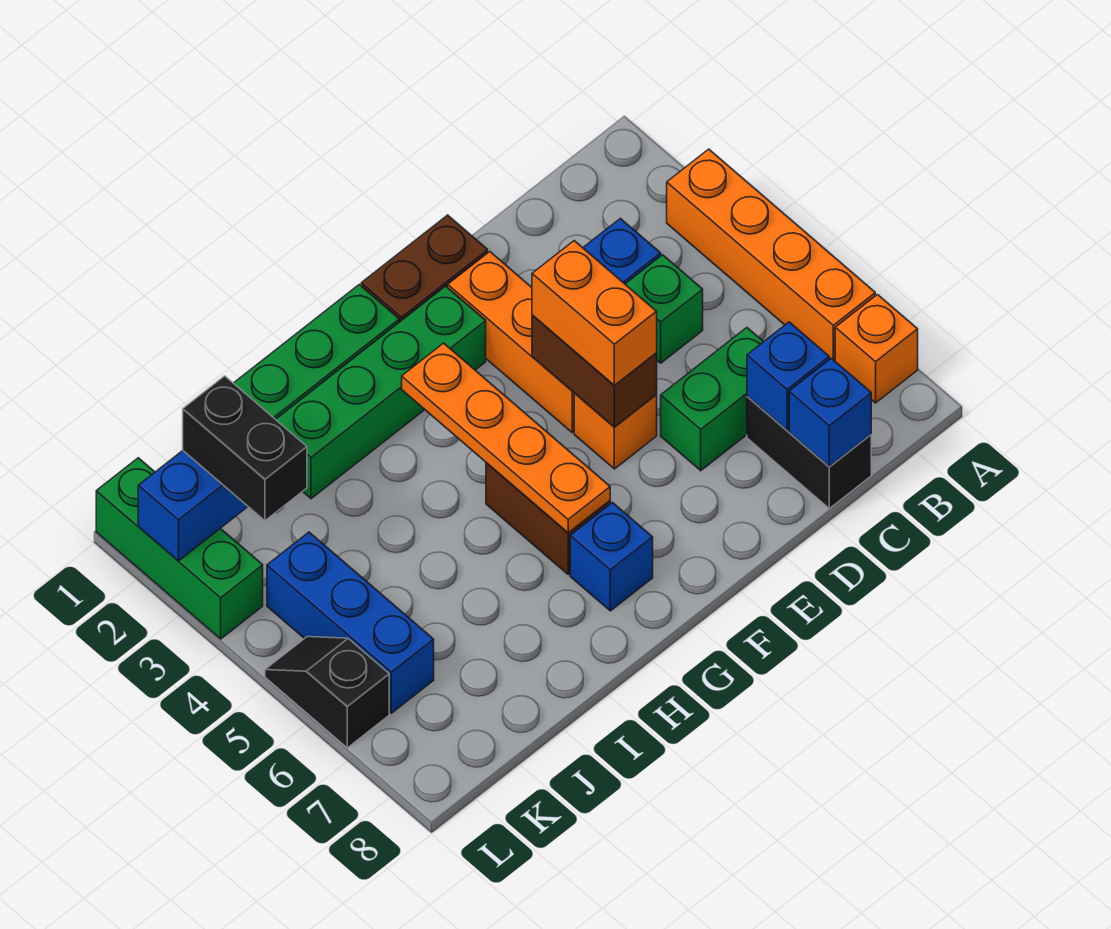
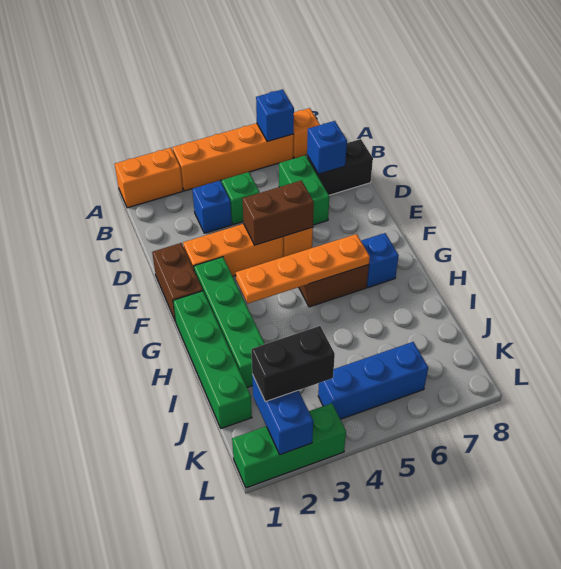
blue brick C8 level 2 -> blue brick A6 level 2
orange brick E4:E5 level 3 -> orange brick A1:A2 level 1
black slope L5:L6 level 1 top 6 -> none

